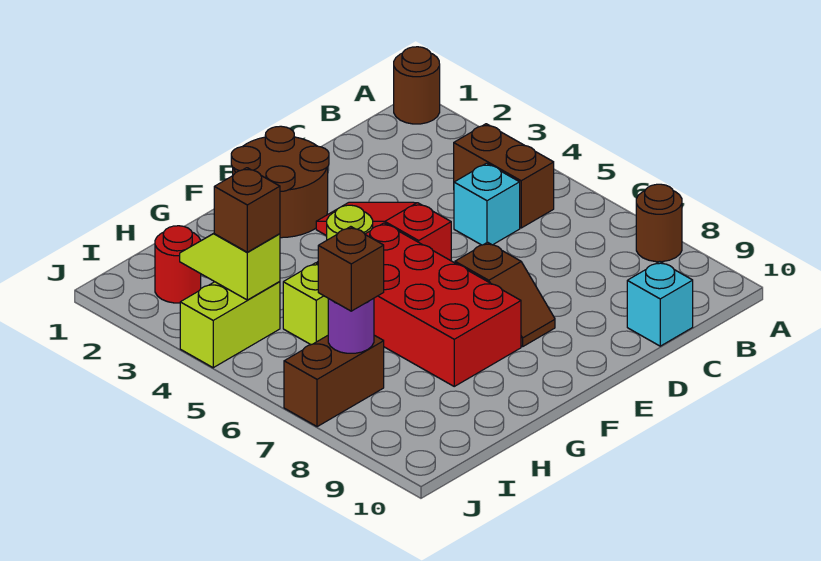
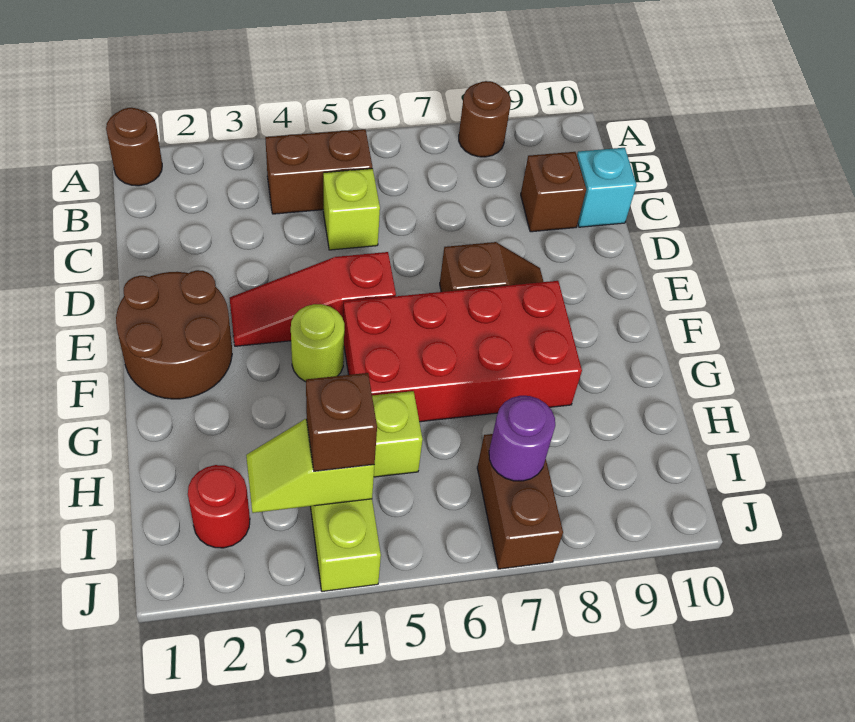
cyan brick C5 level 1 -> lime brick C5 level 1
brown brick I7 level 3 -> brown brick C9 level 1

